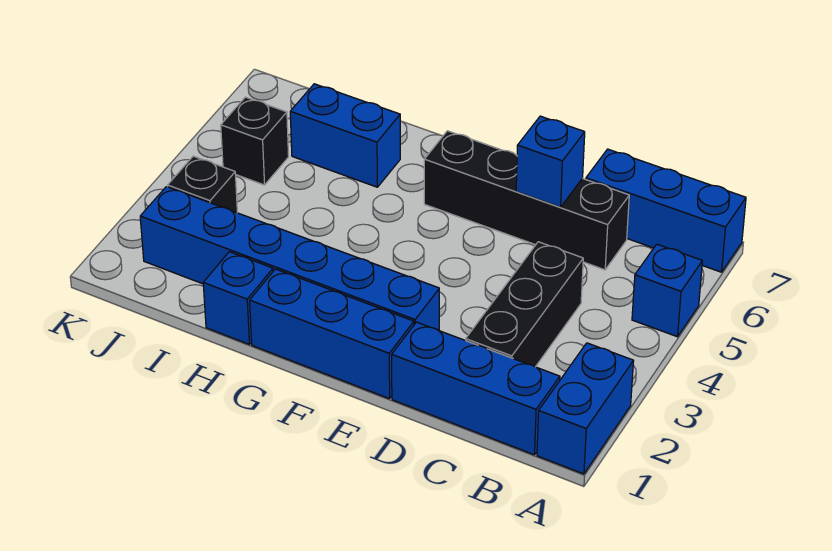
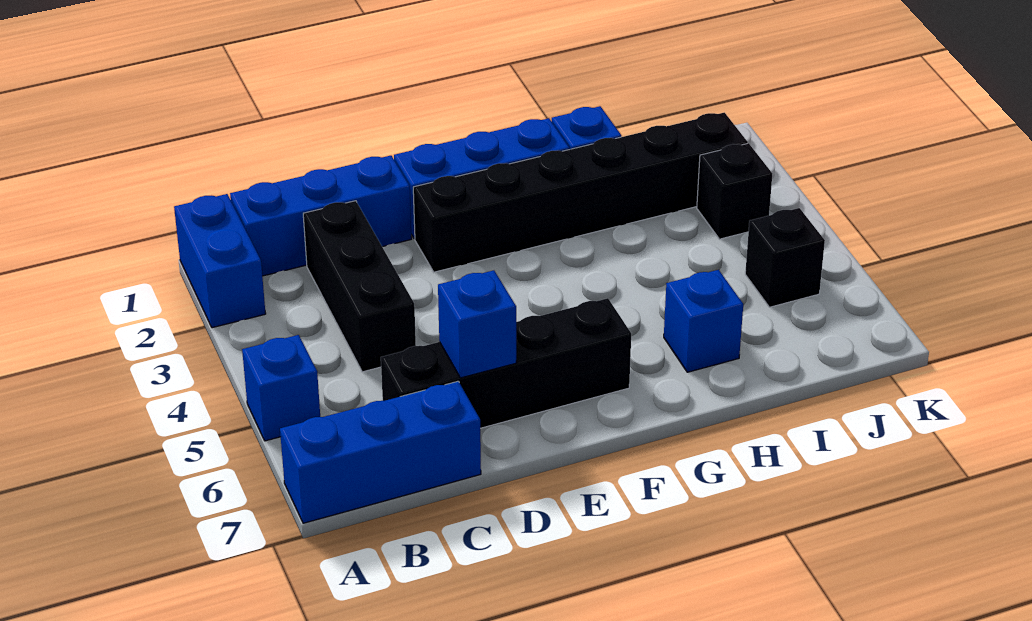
blue brick E2:J2 level 1 -> black brick E2:J2 level 1
blue brick H6:I6 level 1 -> blue brick H6 level 1

